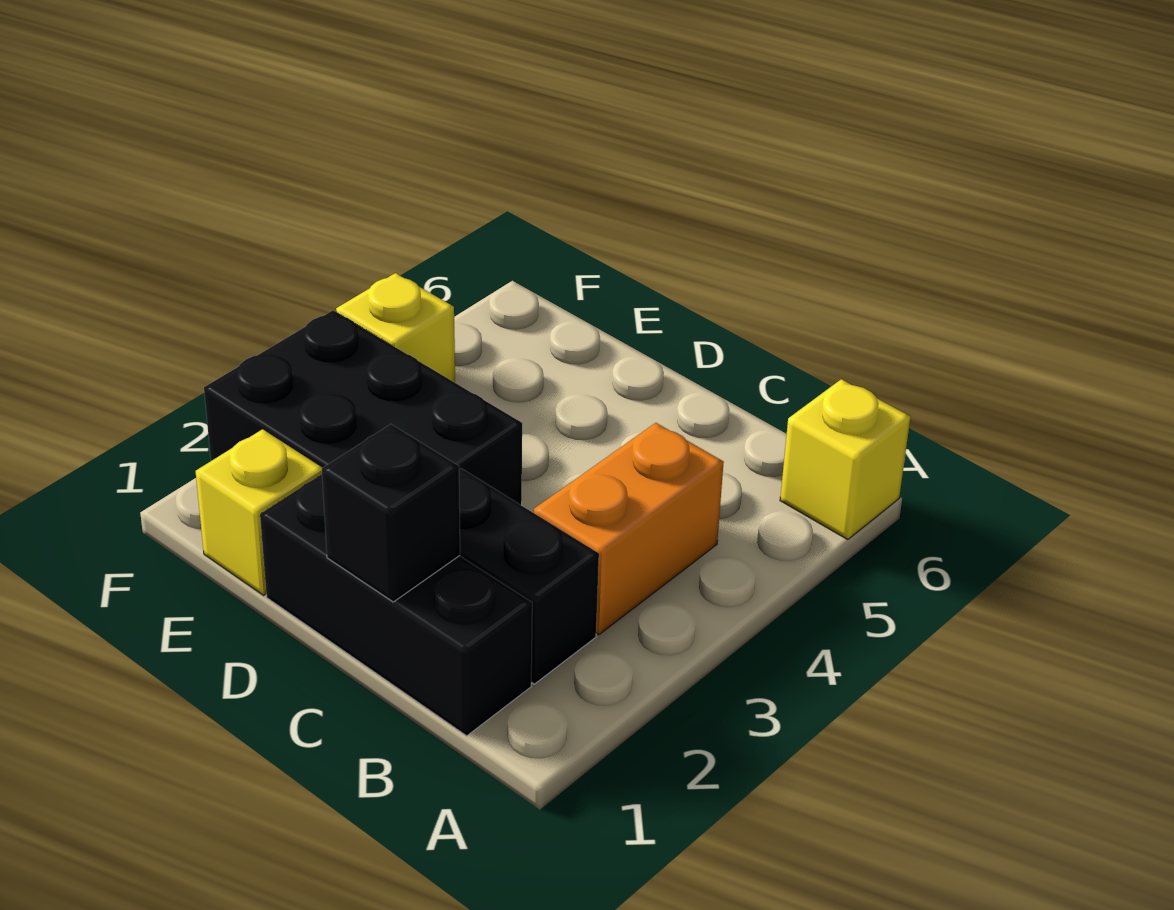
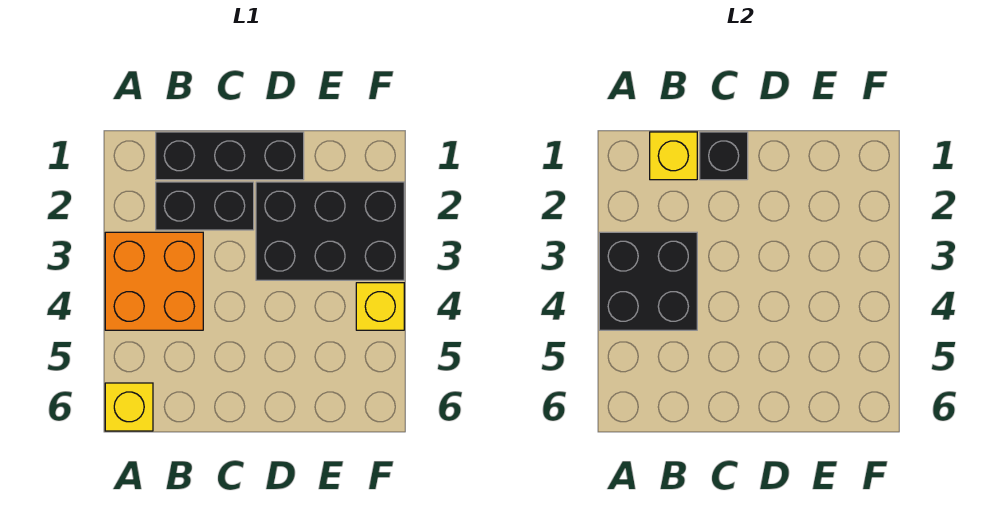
none -> black brick A3:B4 level 2
orange brick B3:B4 level 1 -> orange brick A3:B4 level 1
yellow brick E1 level 1 -> yellow brick B1 level 2

